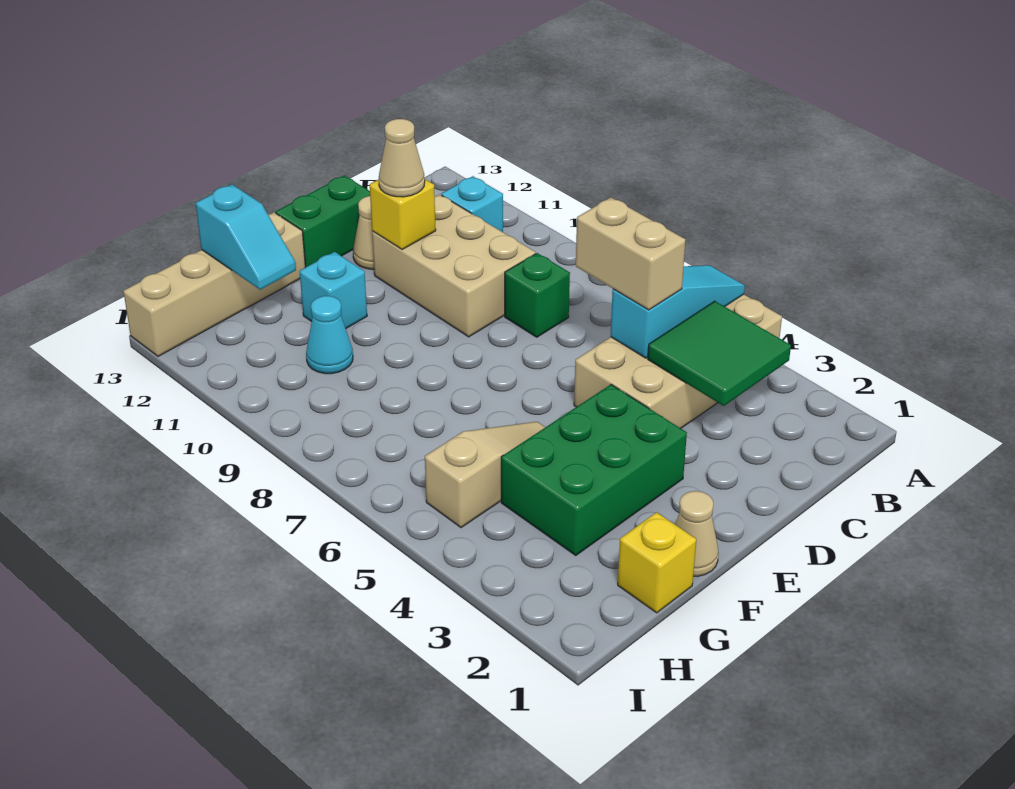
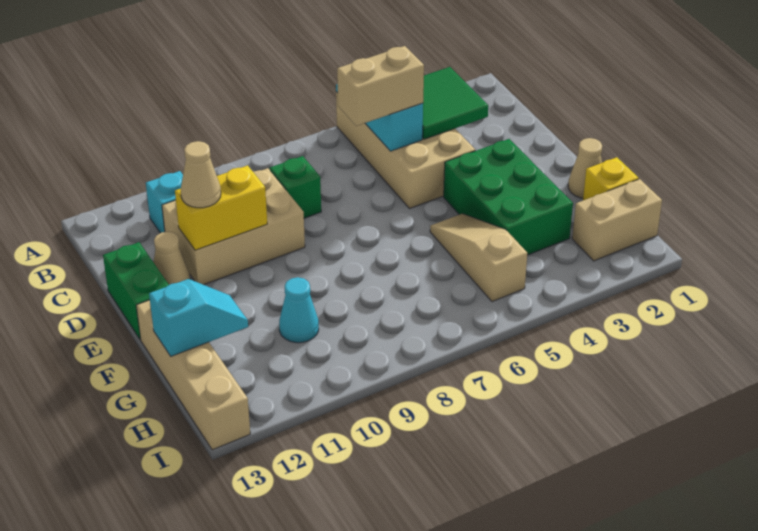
yellow brick D11 level 2 -> yellow brick D10:D11 level 2
cyan brick F11 level 1 -> none
none -> tan brick H1:H2 level 1

